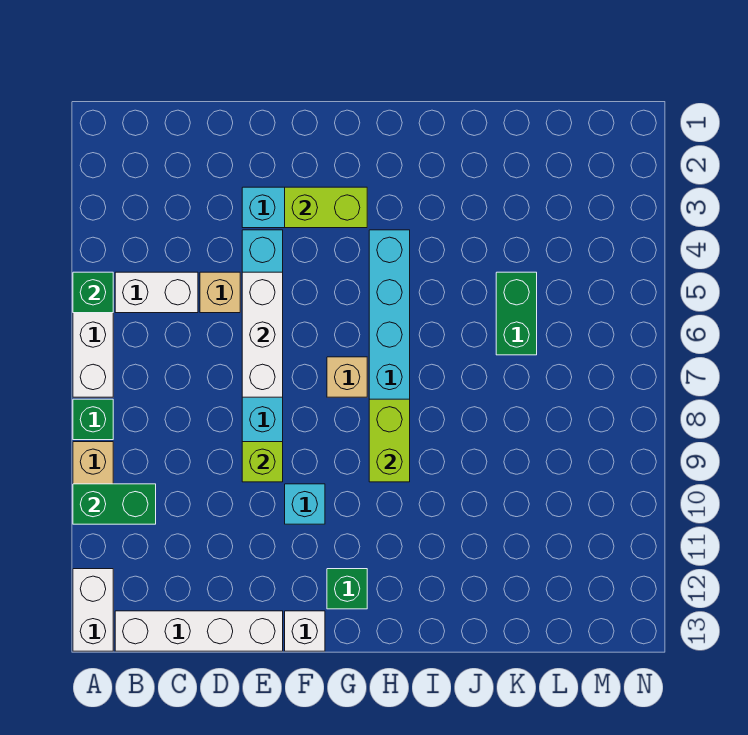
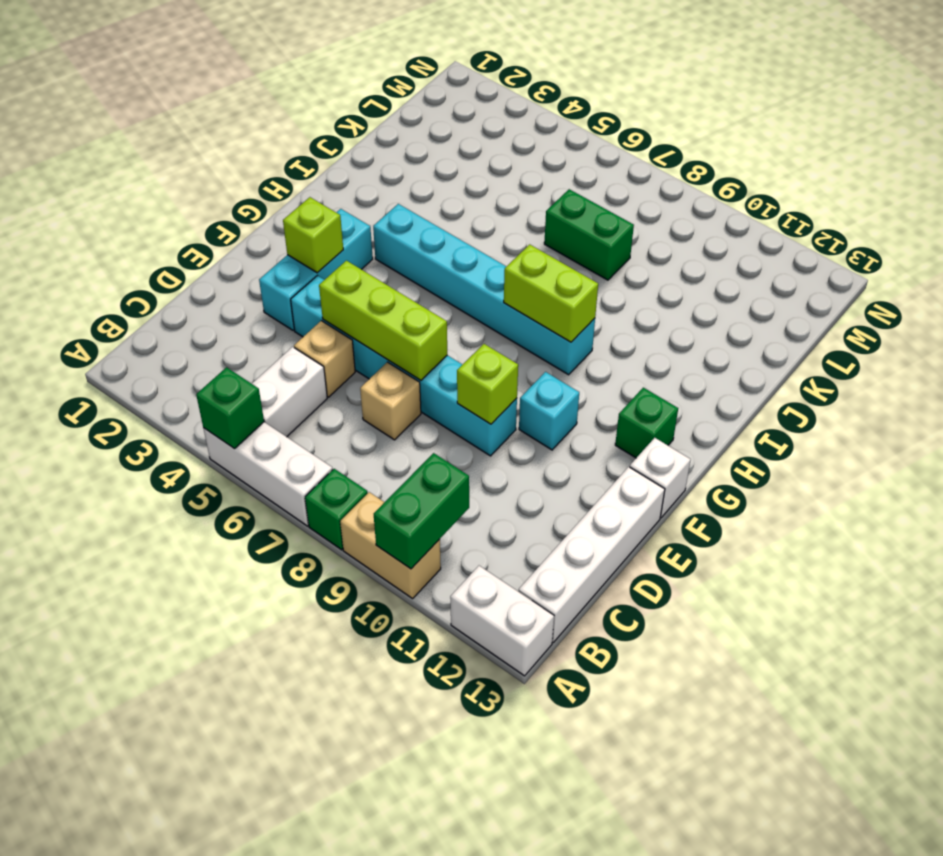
white brick E5:E7 level 2 -> lime brick E5:E7 level 2
lime brick F3:G3 level 2 -> lime brick F3 level 2
tan brick G7 level 1 -> tan brick D7 level 1
green brick K5:K6 level 1 -> green brick K7:K8 level 1

